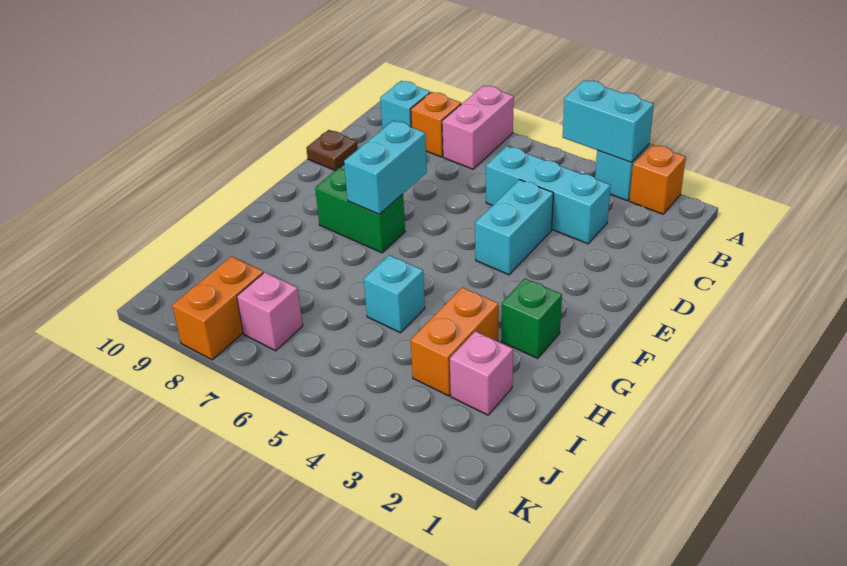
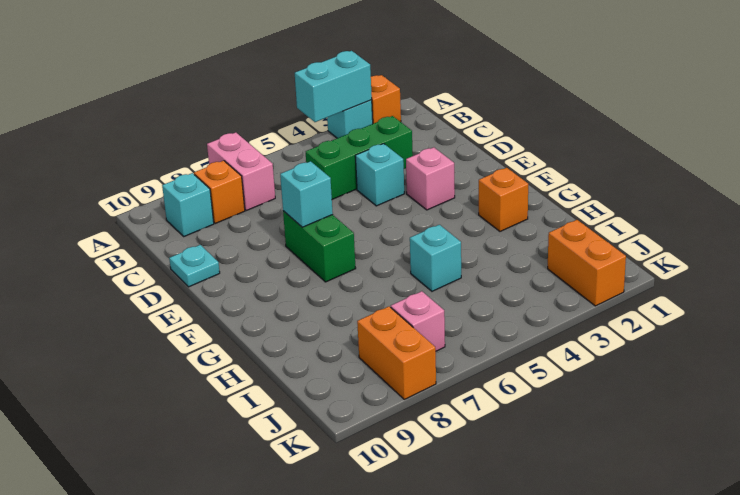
cyan brick C3:C5 level 1 -> green brick C3:C5 level 1
cyan brick D4:E4 level 1 -> cyan brick D4 level 1
brown plate D10 level 1 -> cyan plate D10 level 1
cyan brick E7:F7 level 2 -> cyan brick E7 level 2
green brick F7:F8 level 1 -> green brick E7:F7 level 1
green brick G2 level 1 -> orange brick G2 level 1
orange brick H3:I3 level 1 -> orange brick J2:K2 level 1
pink brick I2 level 1 -> pink brick E3 level 1

